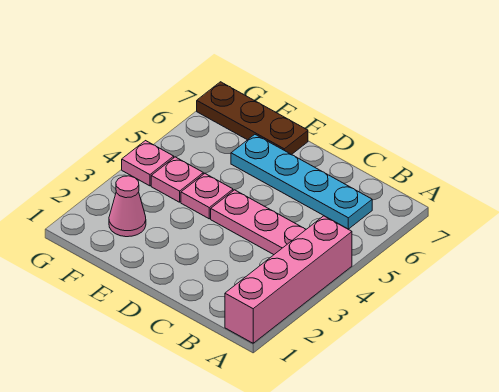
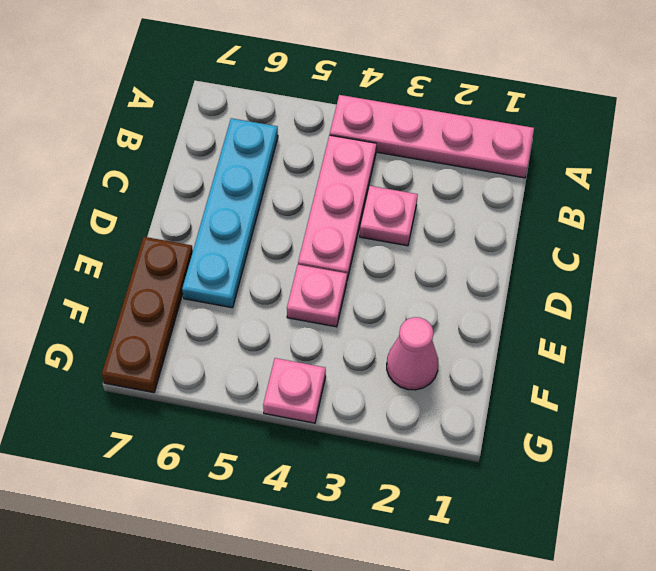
pink brick A1:A4 level 1 -> pink plate A1:A4 level 1
pink plate F4 level 1 -> pink plate C3 level 1

